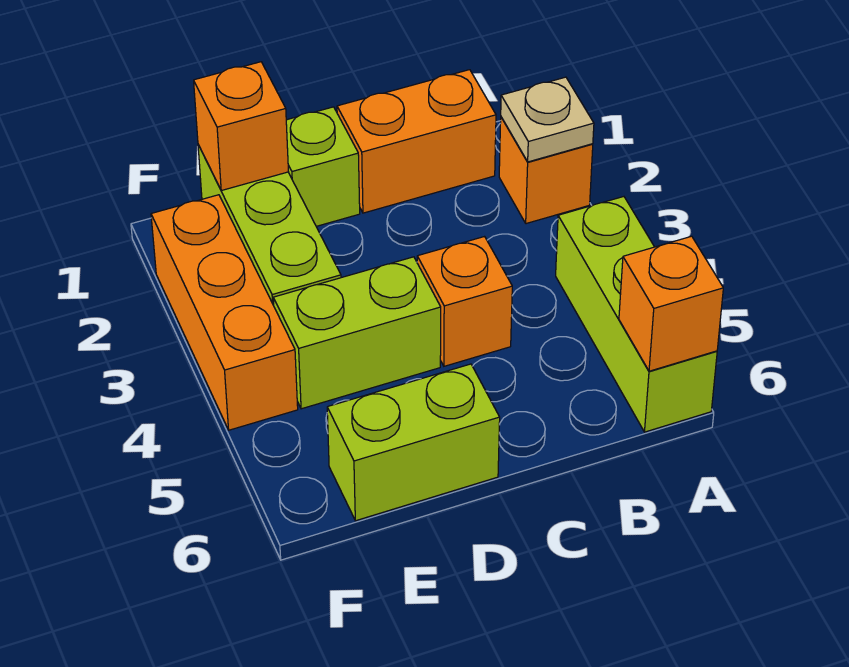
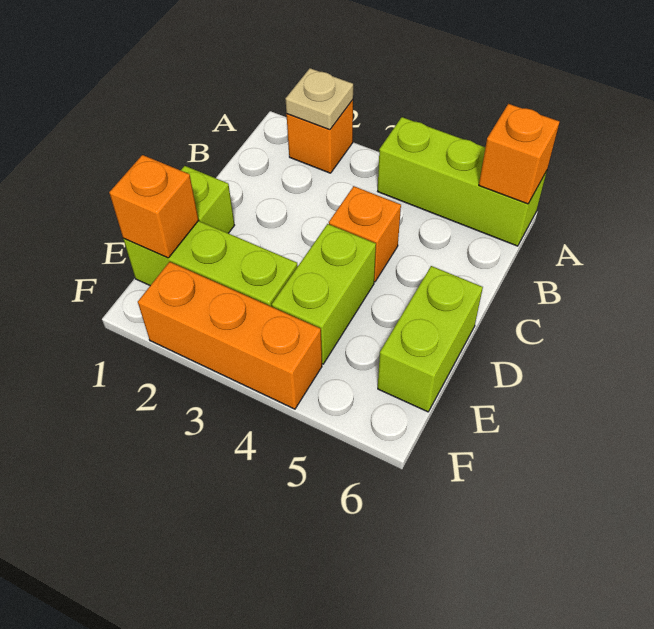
orange brick B1:C1 level 1 -> none

